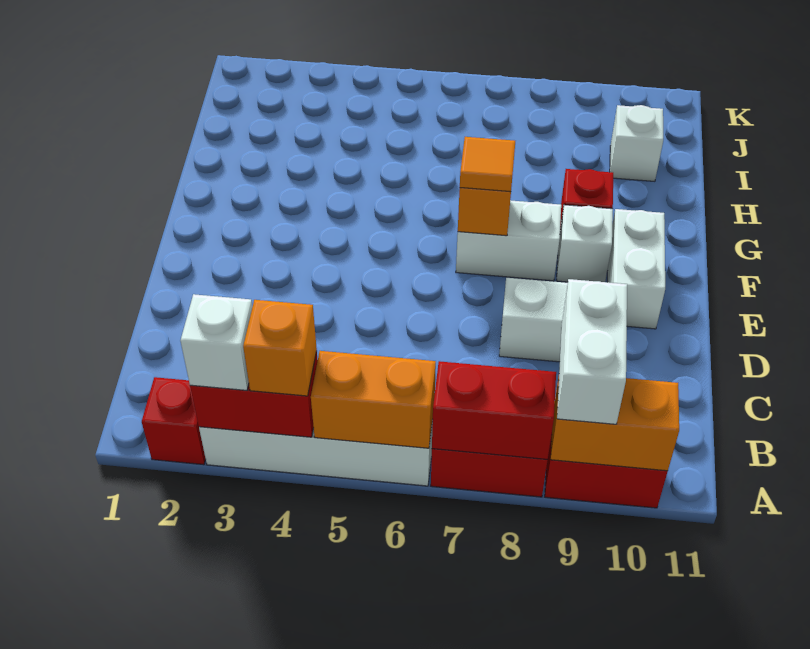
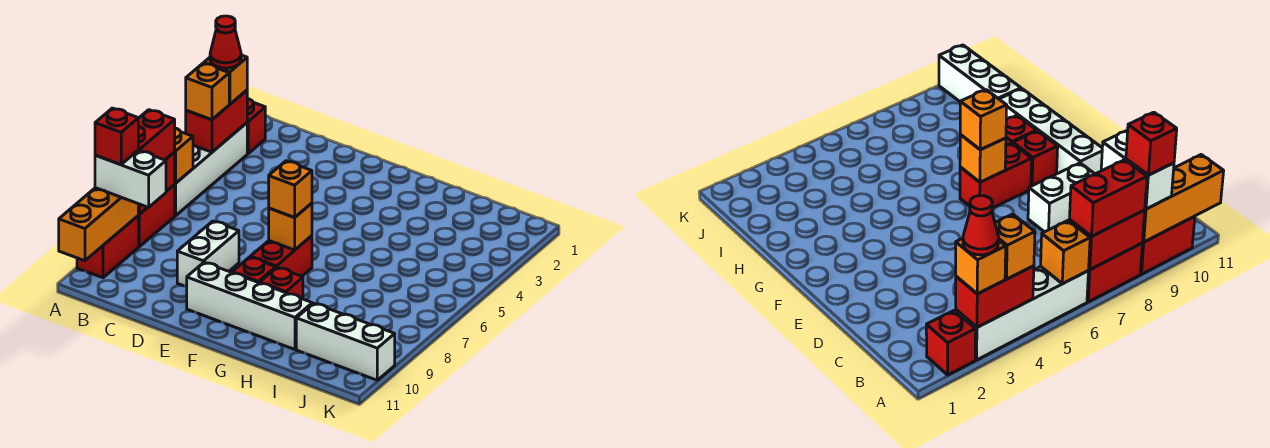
white brick A3 level 3 -> orange brick A3 level 3
none -> red cone A3 level 4
orange brick A5:A6 level 2 -> orange brick A6 level 2
none -> red brick A7:A8 level 3
orange brick A9:A10 level 2 -> orange brick A9:A11 level 2
none -> red brick A9 level 4
white brick E10:F10 level 1 -> white brick E10:H10 level 1
white brick F7:F8 level 1 -> red brick F7:F8 level 1
orange tile F7 level 3 -> orange brick F7 level 3
white brick F9 level 1 -> red brick F9 level 1
white brick I10 level 1 -> white brick I10:K10 level 1

